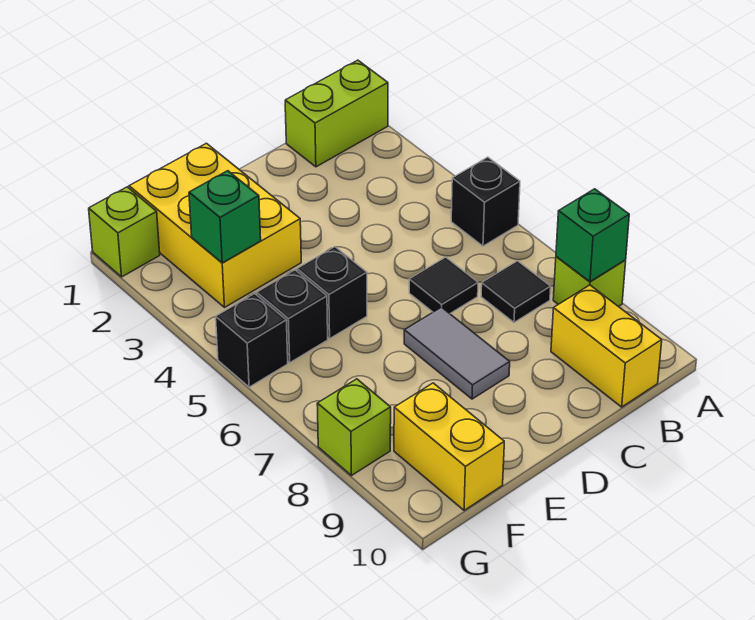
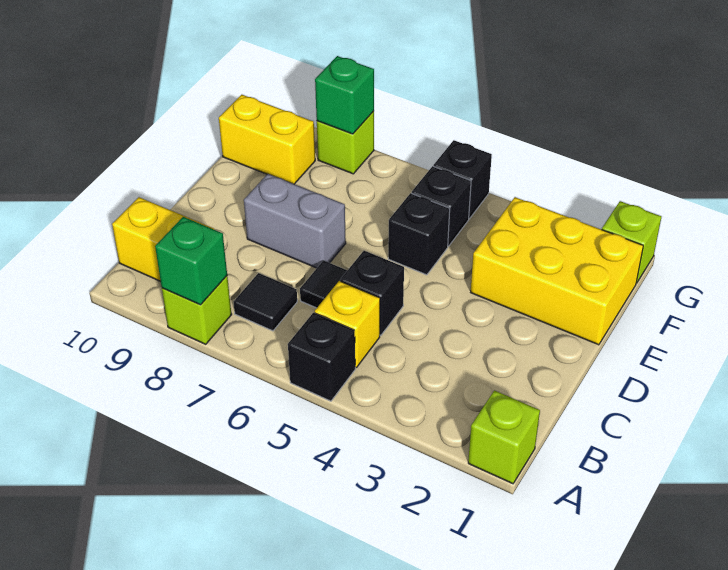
lime brick A1:B1 level 1 -> lime brick A1 level 1
none -> yellow brick B5 level 1
none -> black brick C5 level 1
grey tile D7:D8 level 1 -> grey brick D7:D8 level 1
green brick F3 level 2 -> green brick G8 level 2

